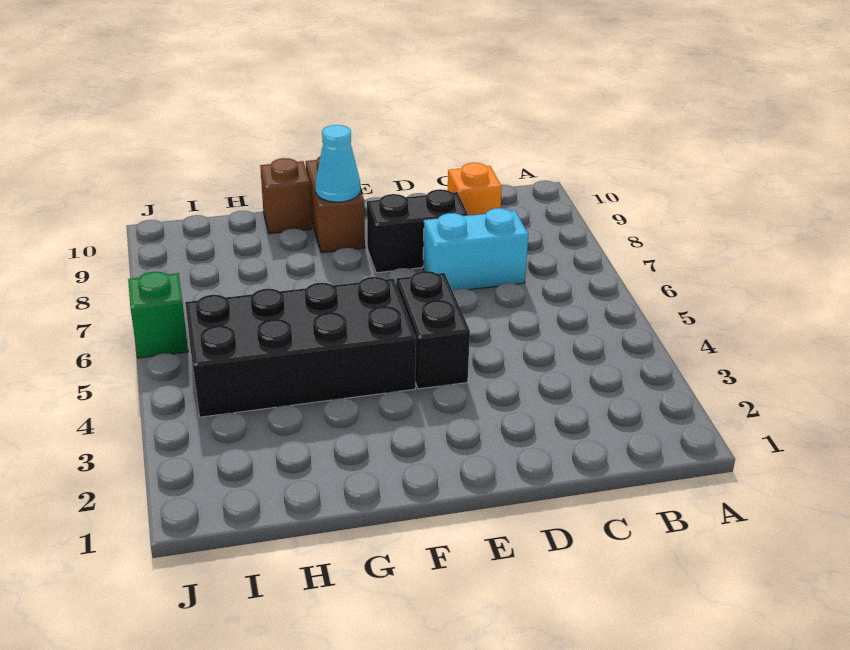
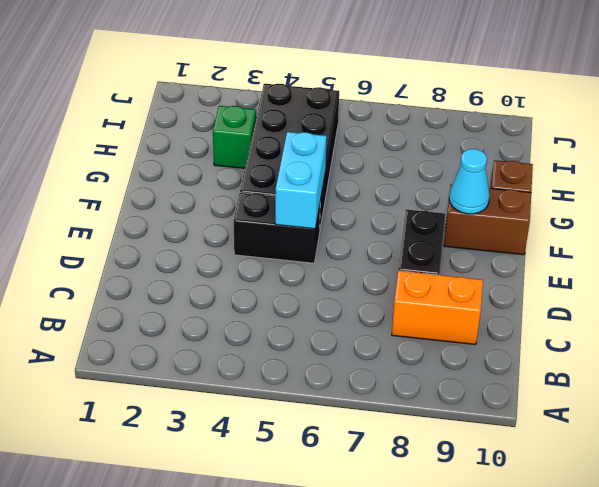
cyan brick C7:D7 level 1 -> cyan brick E5:F5 level 2
orange brick C9 level 1 -> orange brick C8:C9 level 1
green brick J6 level 1 -> green brick H3 level 1

